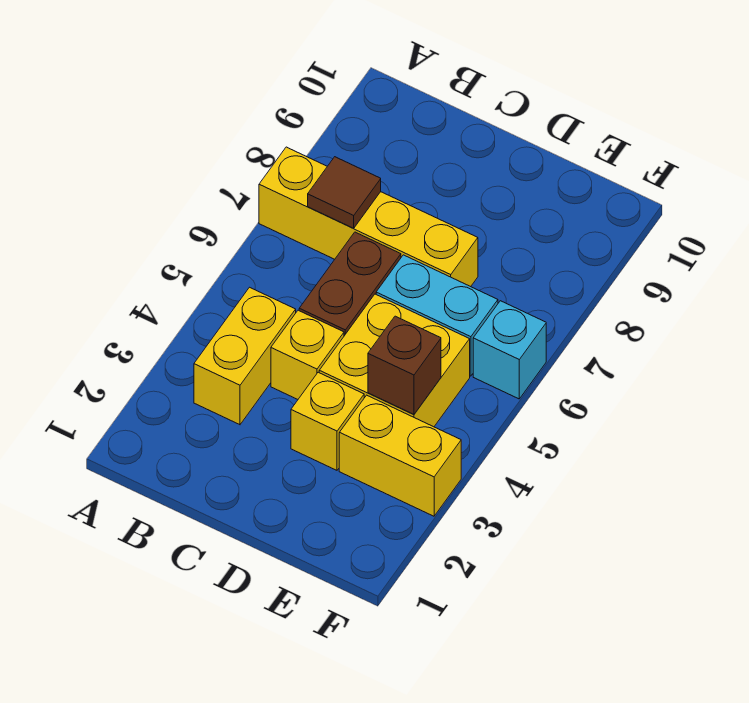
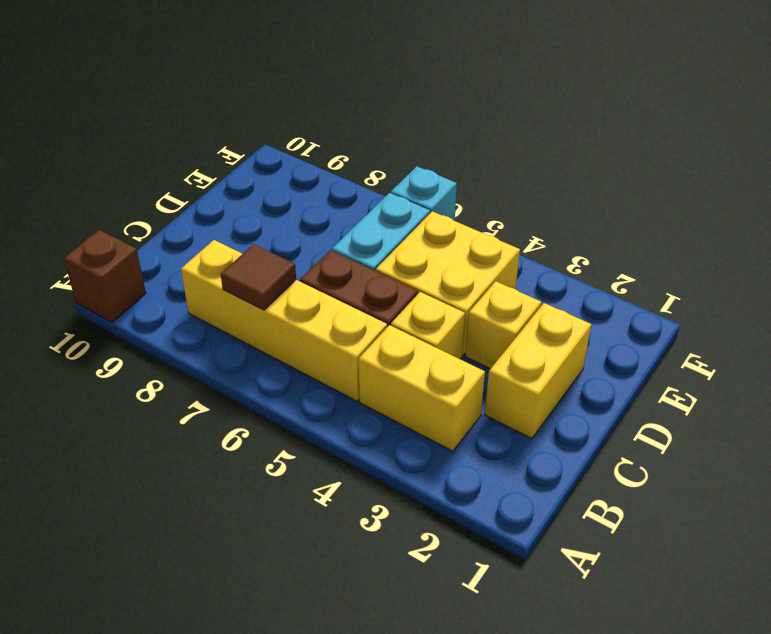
yellow brick A7:D7 level 1 -> yellow brick B5:B8 level 1
yellow brick E3:F3 level 1 -> yellow brick C2:D2 level 1
brown brick E4 level 2 -> brown brick A10 level 1

